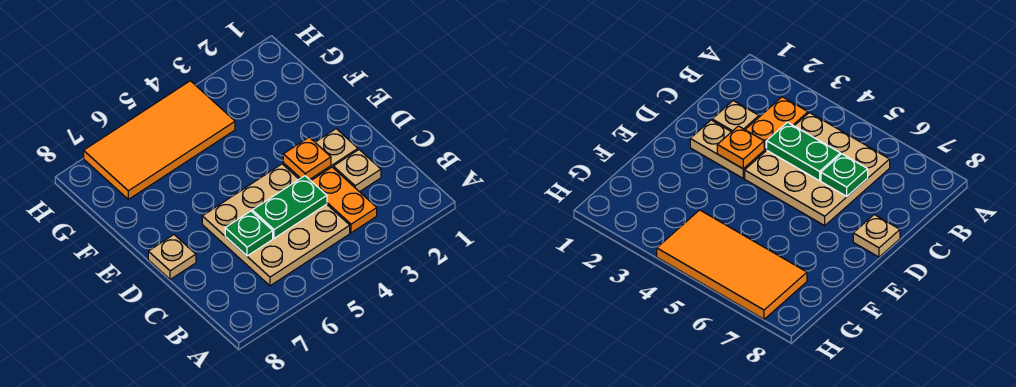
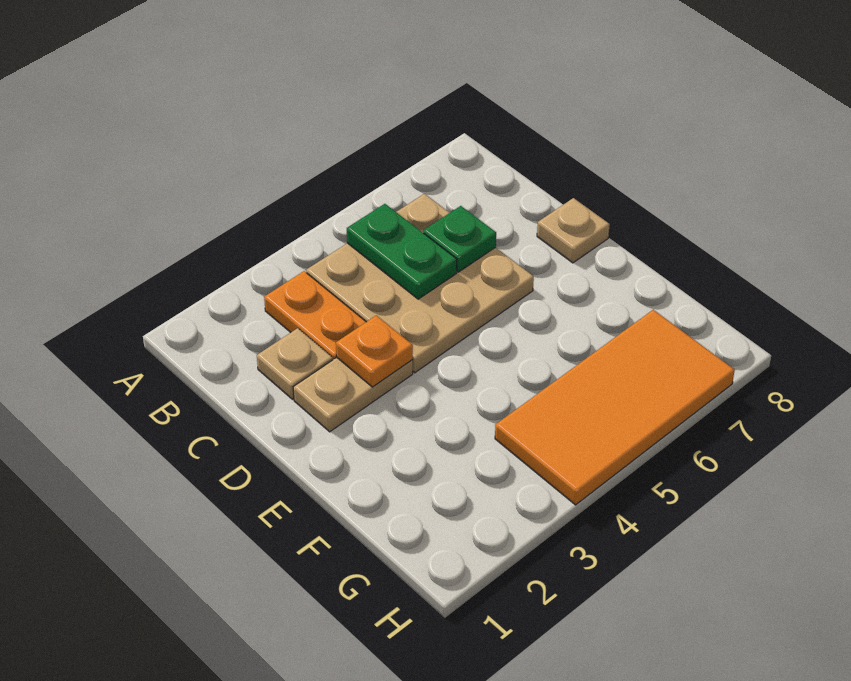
green plate C4:C5 level 2 -> green plate B5:C5 level 2

